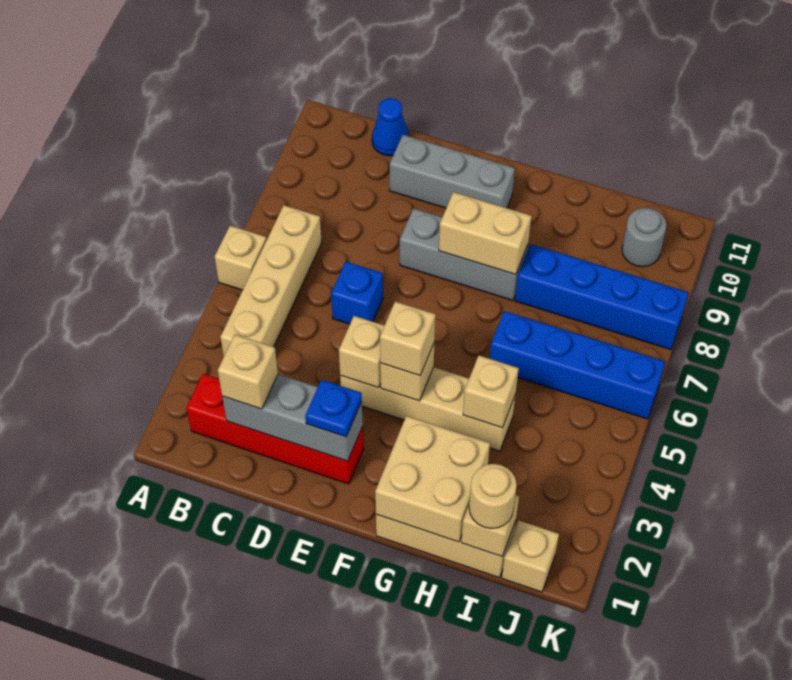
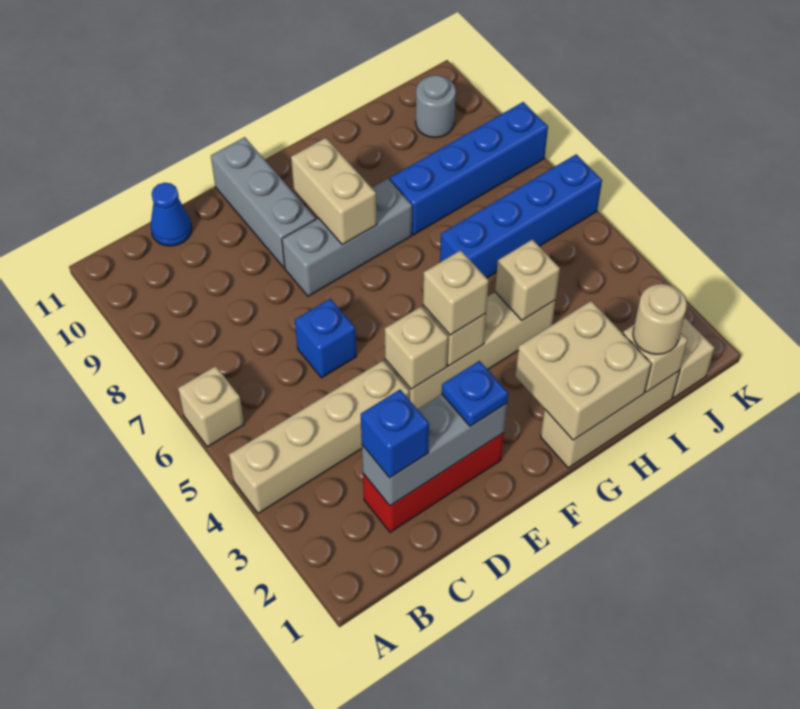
red brick B2:E2 level 1 -> red brick C2:E2 level 1
tan brick B4:B7 level 1 -> tan brick A4:D4 level 1
tan brick C2 level 3 -> blue brick C2 level 3
grey brick D10:F10 level 1 -> grey brick E9:E11 level 1
tan brick F8:G8 level 2 -> tan brick F8:F9 level 2

